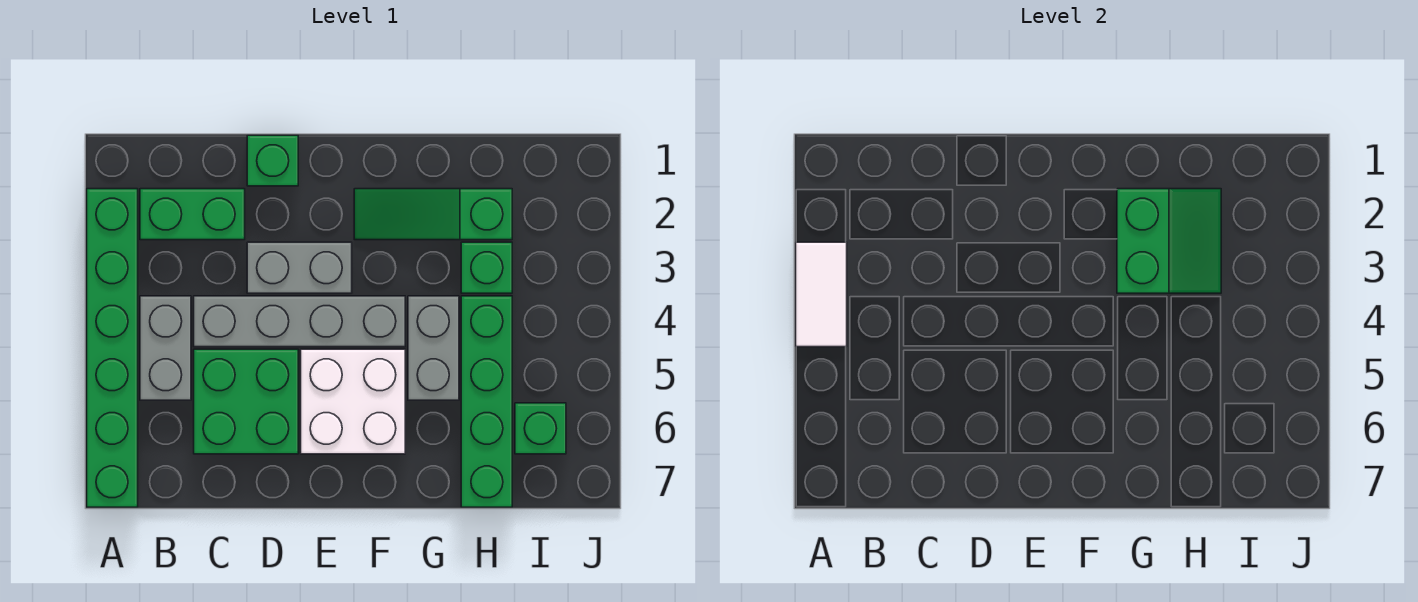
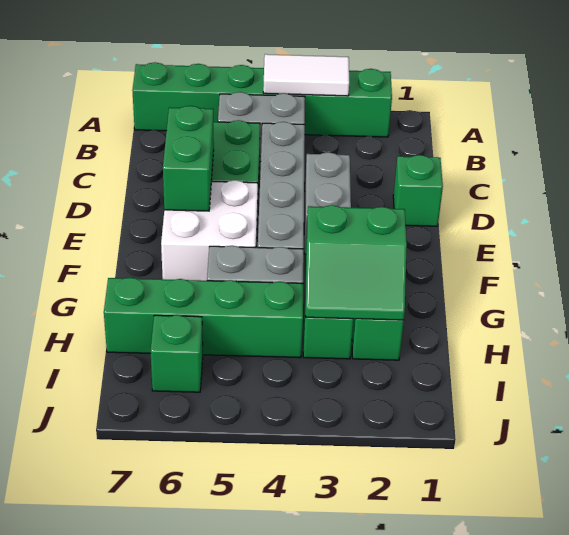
green brick B2:C2 level 1 -> green brick D6:E6 level 2

